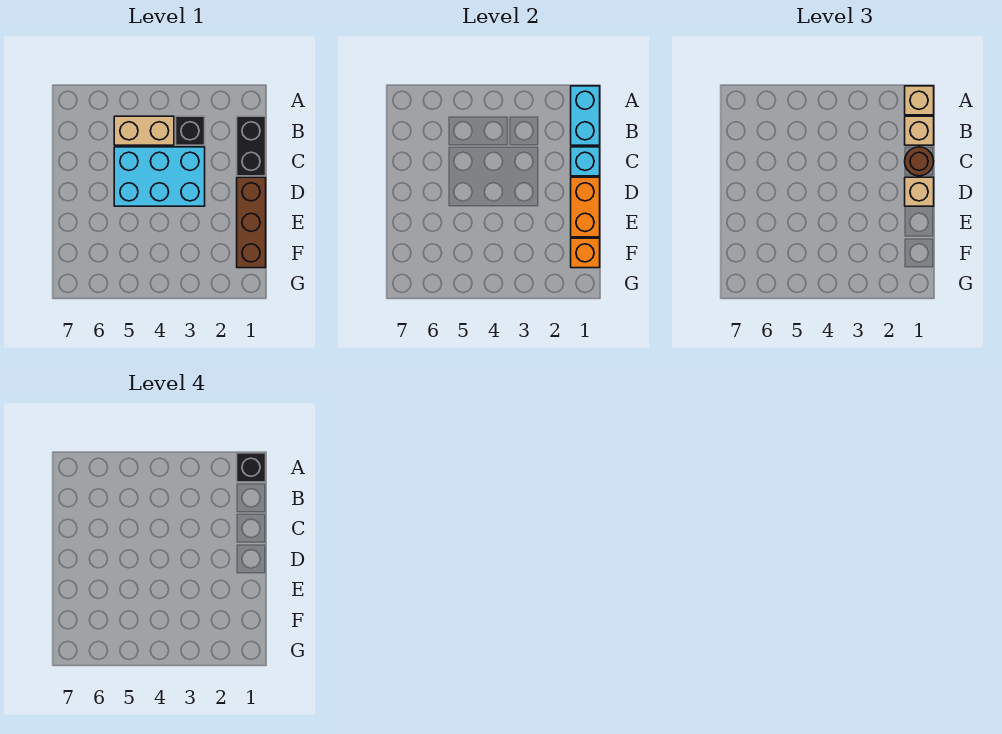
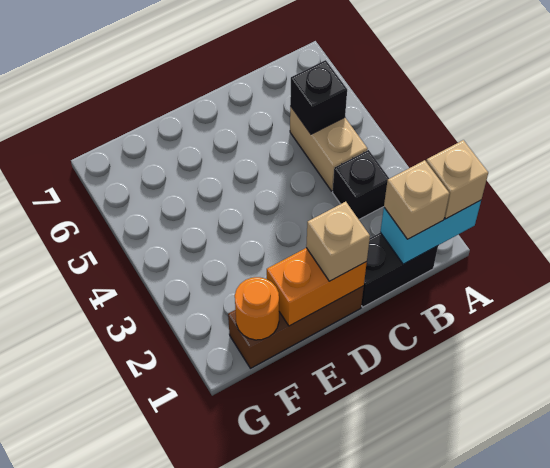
black brick A1 level 4 -> black brick B5 level 2
cyan brick C1 level 2 -> none
brown round brick C1 level 3 -> none
cyan brick C3:D5 level 1 -> none
orange brick F1 level 2 -> orange round brick F1 level 2

